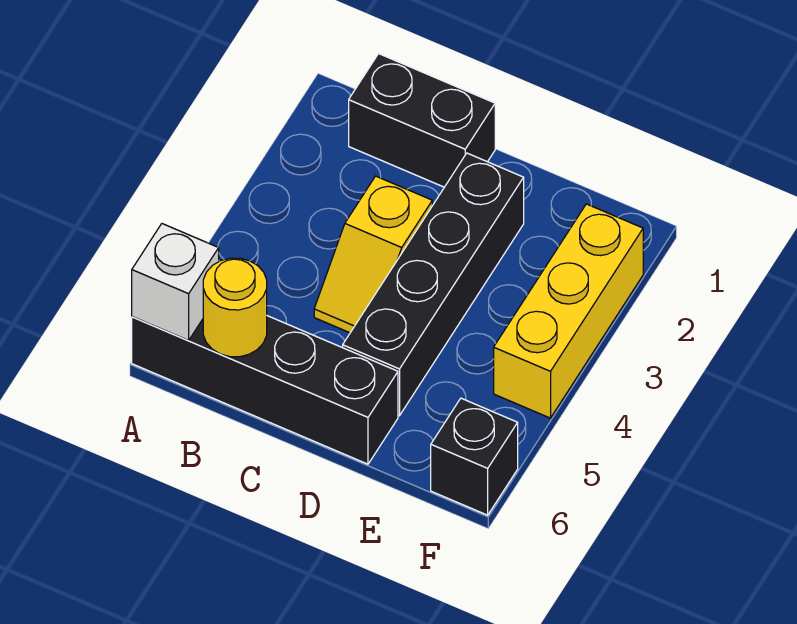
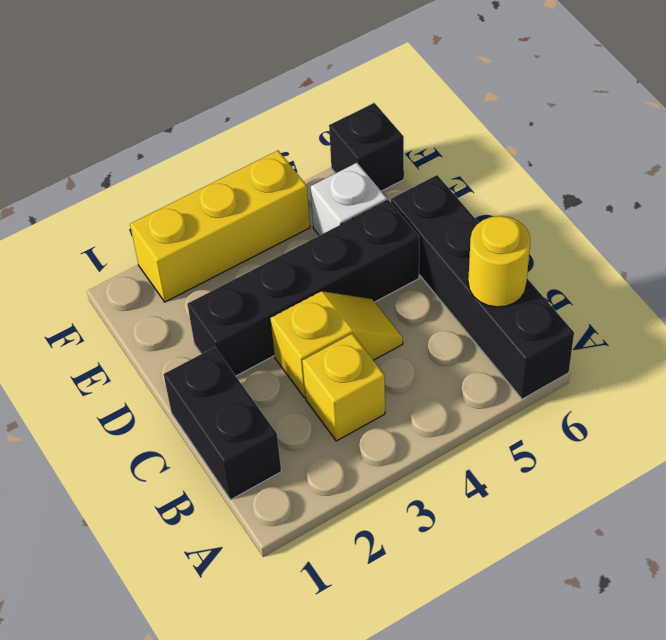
white brick A6 level 2 -> white brick E5 level 1
none -> yellow brick B3 level 1

